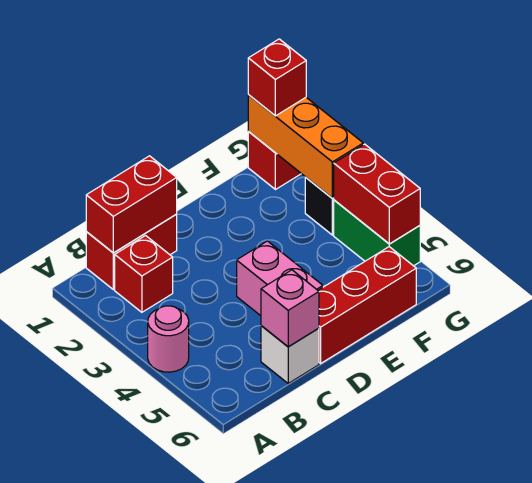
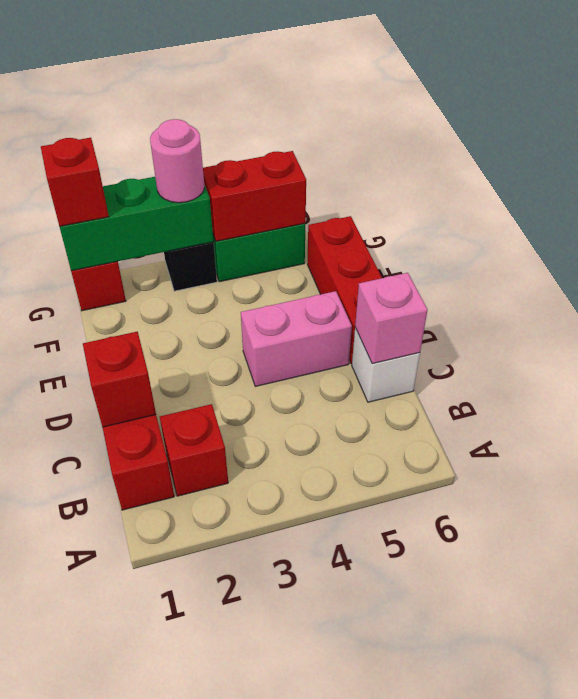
pink round brick A4 level 1 -> pink round brick G3 level 3
red brick B1:C1 level 2 -> red brick C1 level 2
orange brick G1:G3 level 2 -> green brick G1:G3 level 2

